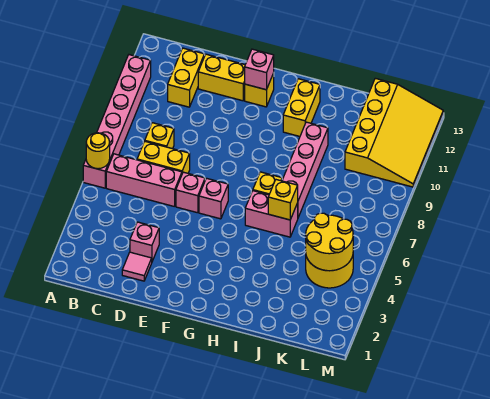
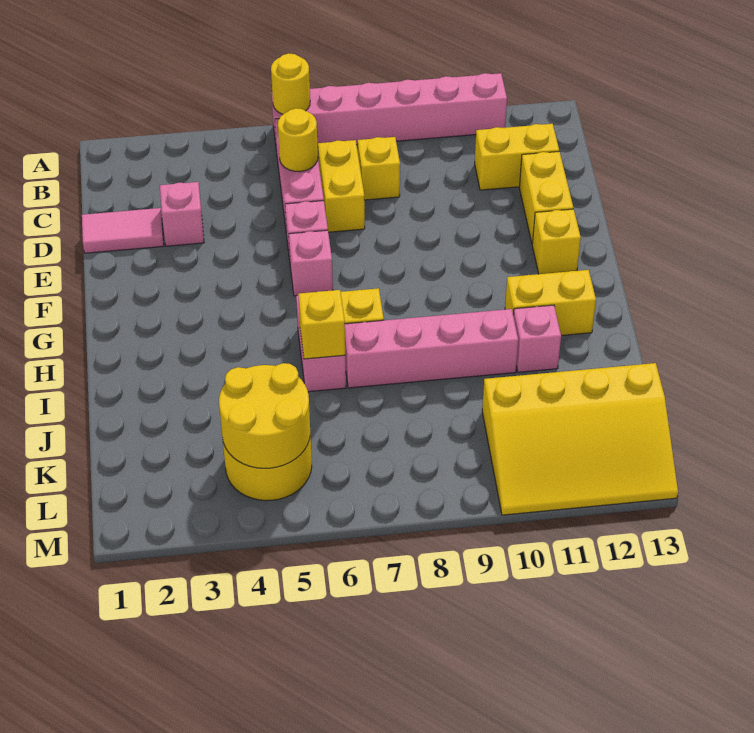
none -> yellow round brick C6 level 2
pink tile D2 level 1 -> pink tile D1:D2 level 1
pink brick F12 level 2 -> pink brick I11 level 1

